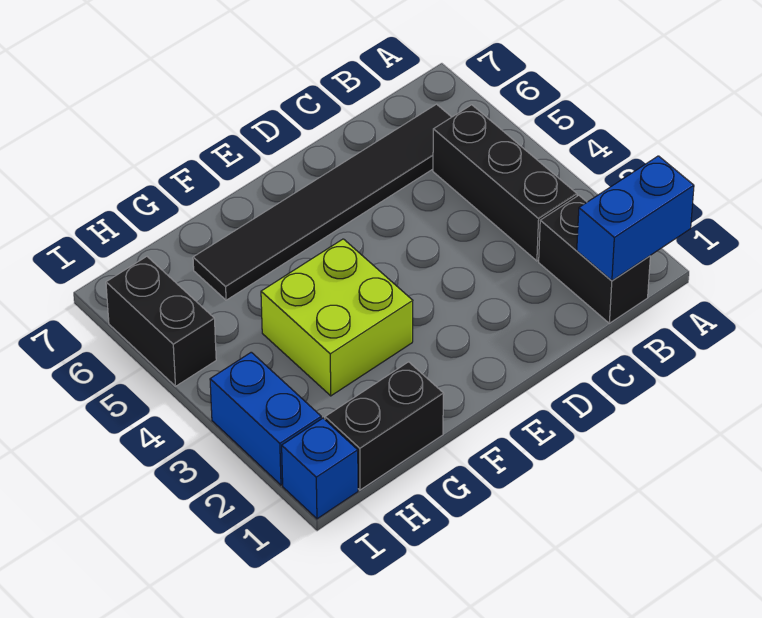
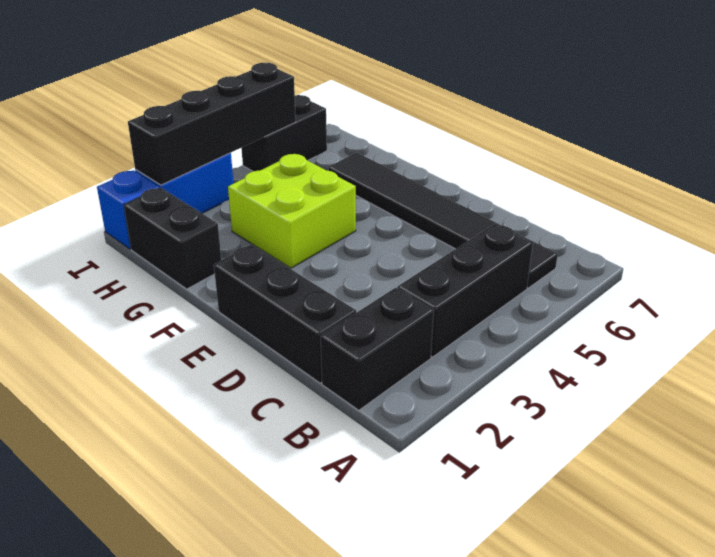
blue brick A1:B1 level 2 -> none
none -> black brick C1:E1 level 1
none -> black brick I2:I5 level 2

